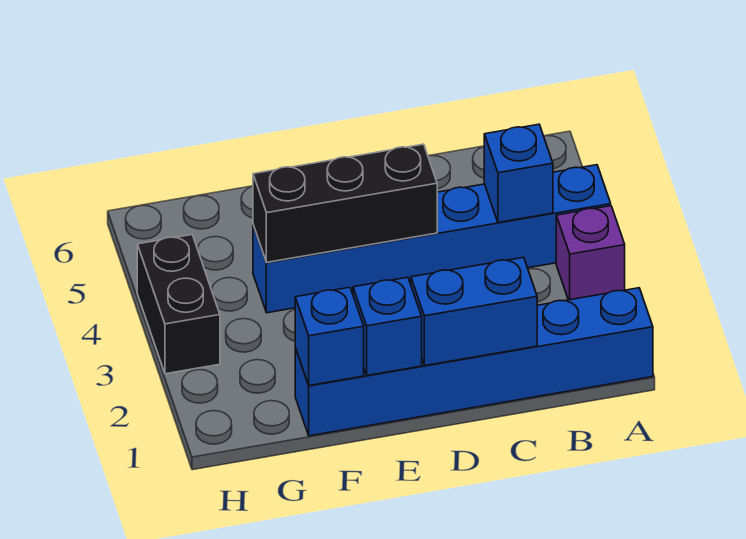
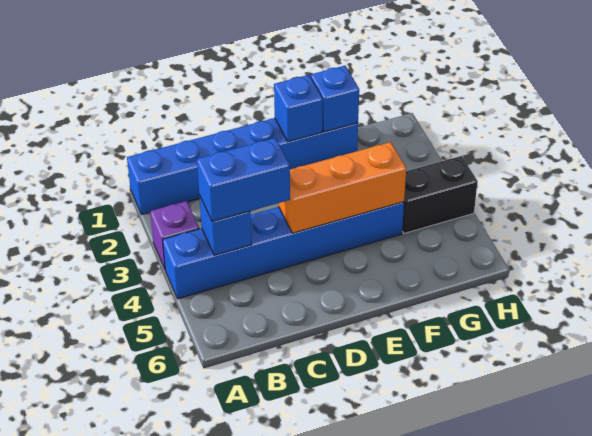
blue brick C1:D1 level 2 -> blue brick B4:C4 level 3
black brick D4:F4 level 2 -> orange brick D4:F4 level 2
black brick H3:H4 level 1 -> black brick G4:H4 level 1

